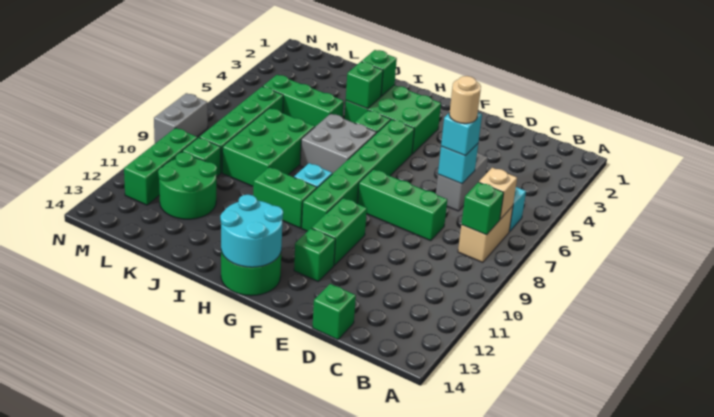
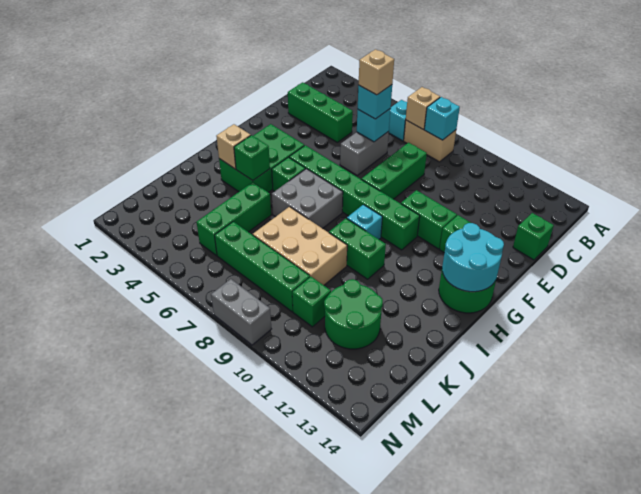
green brick B8 level 2 -> cyan brick B8 level 2
grey brick D5:D6 level 1 -> grey brick D6:E6 level 1
tan round brick D6 level 4 -> tan brick D6 level 4
green brick H10:I10 level 1 -> green brick I9:I10 level 1
green brick I3 level 2 -> tan brick I3 level 2
green brick J7:K9 level 1 -> tan brick J7:K9 level 1
green brick M10:M12 level 1 -> green brick D2:D4 level 1

